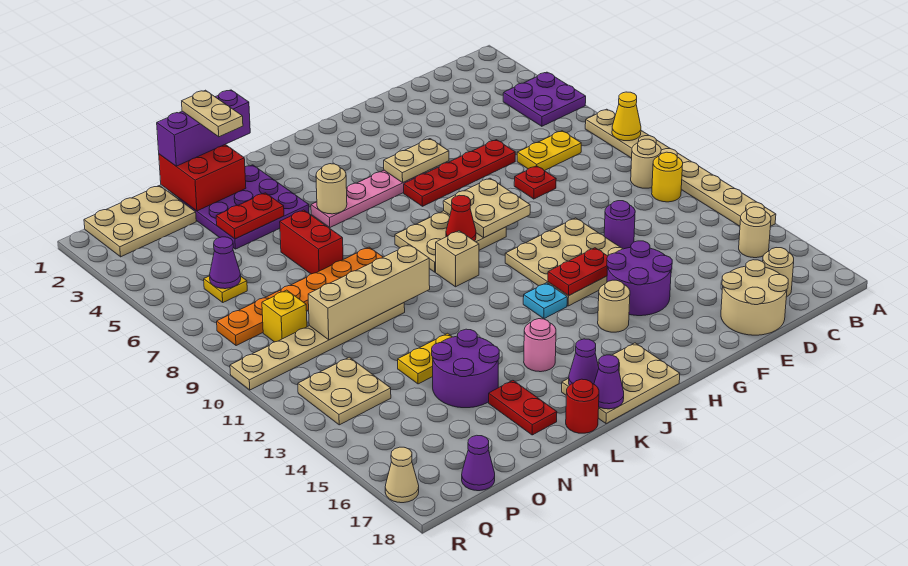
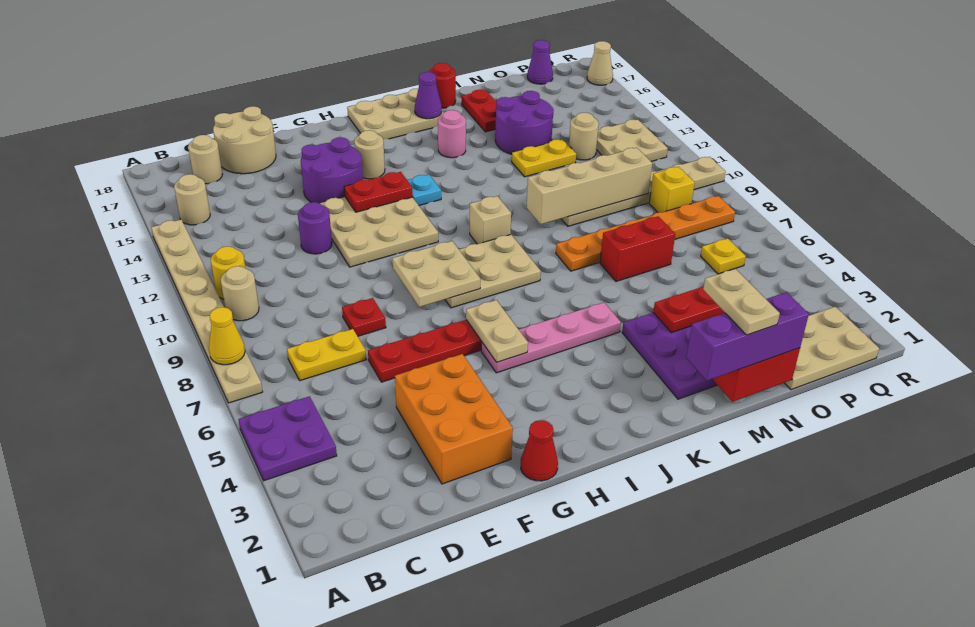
none -> orange brick E2:F4 level 1
tan plate G5:H5 level 2 -> tan plate H5:H6 level 2
red cone I9 level 2 -> red cone G1 level 1
tan round brick K5 level 2 -> tan round brick O13 level 1
purple cone K18 level 2 -> none
red brick M6:M7 level 1 -> red brick M7:N7 level 1
purple cone P6 level 2 -> none

